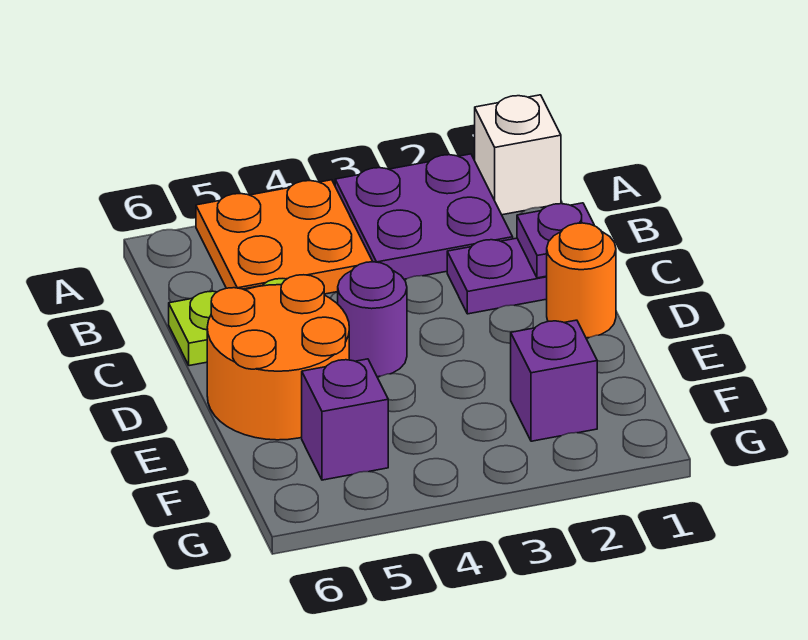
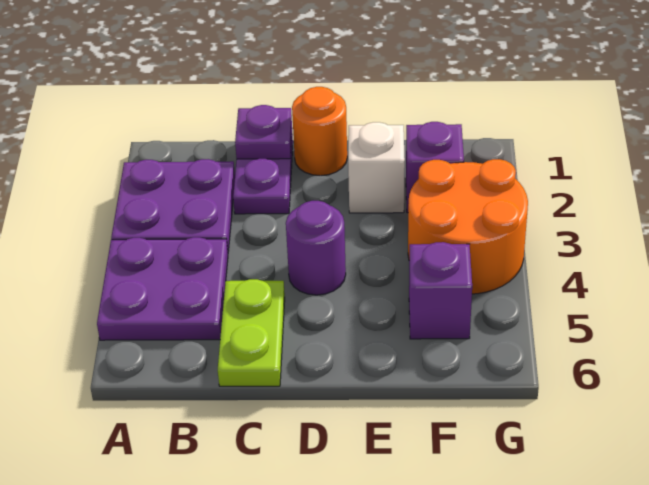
white brick A1 level 1 -> white brick E2 level 1
orange plate A4:B5 level 1 -> purple plate A4:B5 level 1
orange round brick D5:E6 level 1 -> orange round brick F3:G4 level 1

